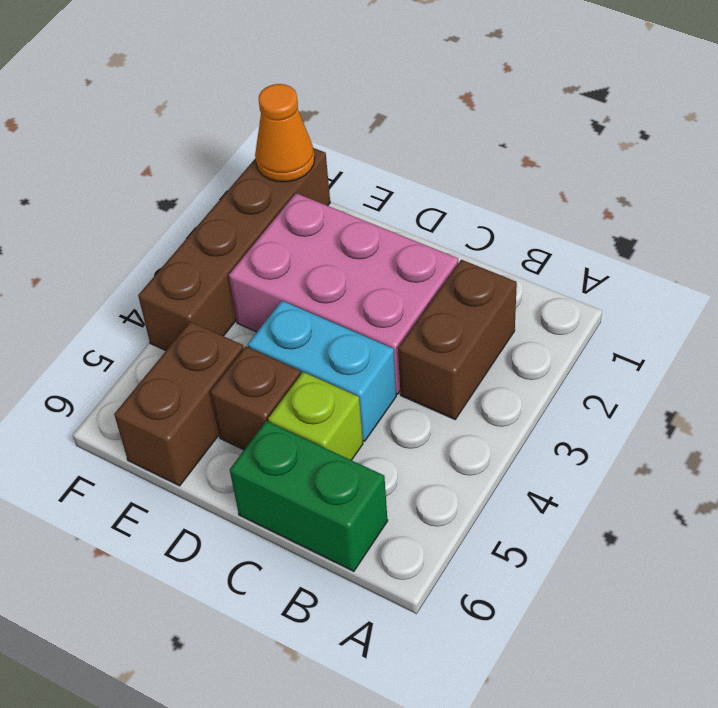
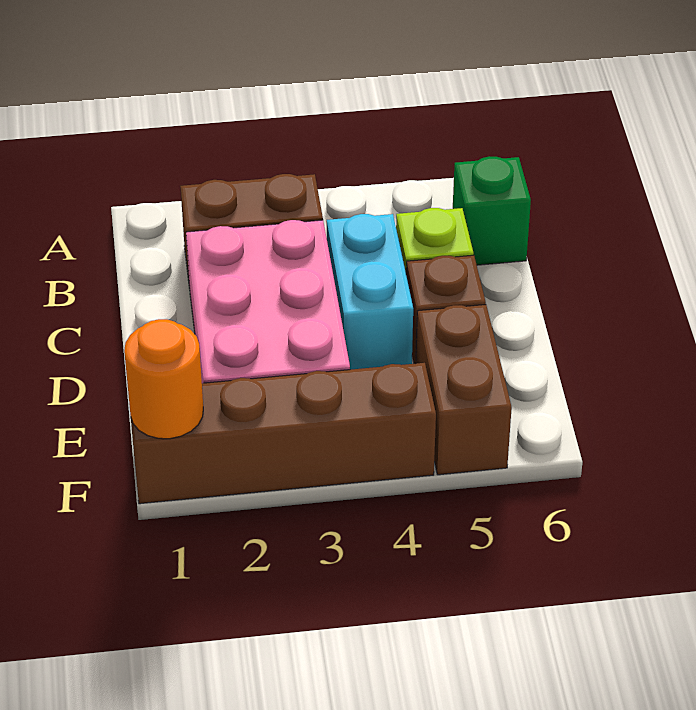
green brick B6:C6 level 1 -> green brick B6 level 1
brown brick E5:E6 level 1 -> brown brick E5:F5 level 1
orange cone F1 level 2 -> orange round brick F1 level 2

